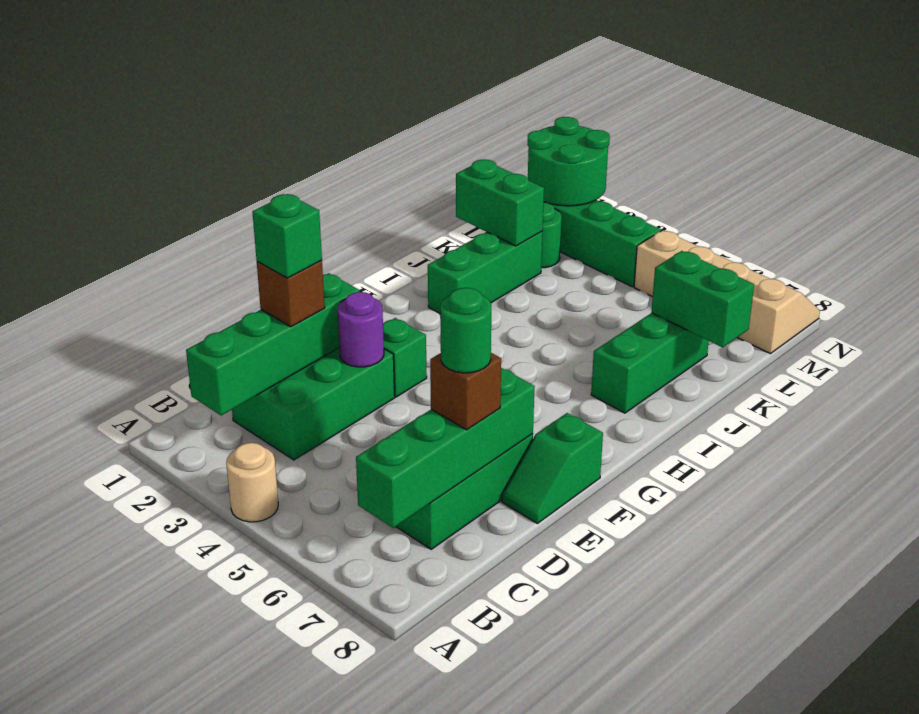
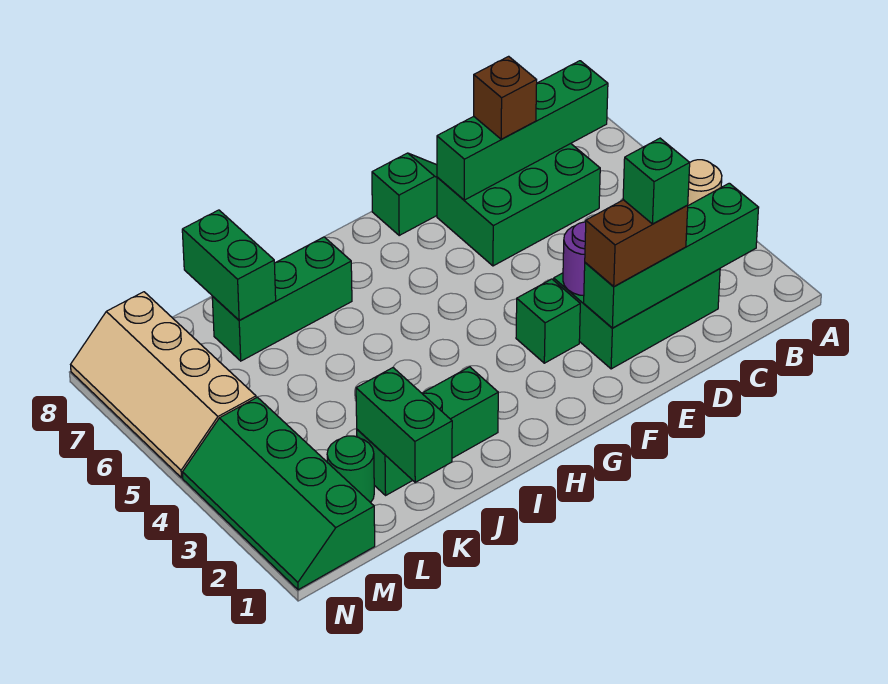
brown brick D2 level 3 -> brown brick D2:E2 level 3
green round brick D7 level 4 -> none
green round brick M1:N2 level 2 -> none

